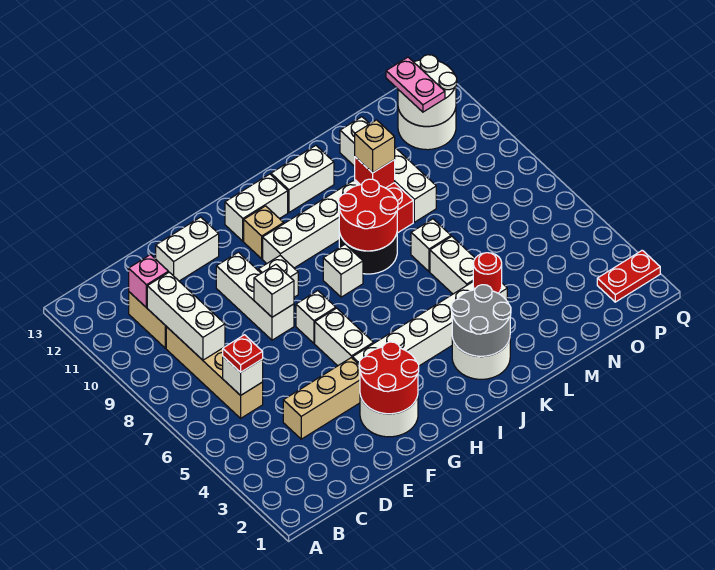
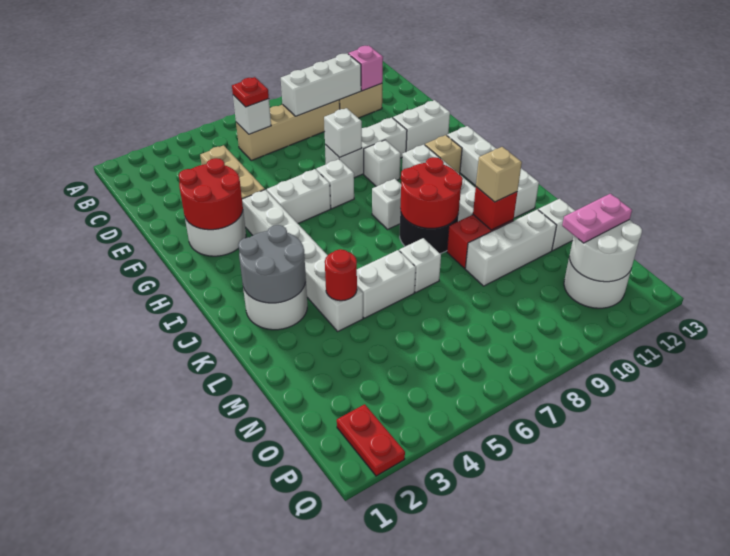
white brick E12:F12 level 1 -> white brick F11:F12 level 1

